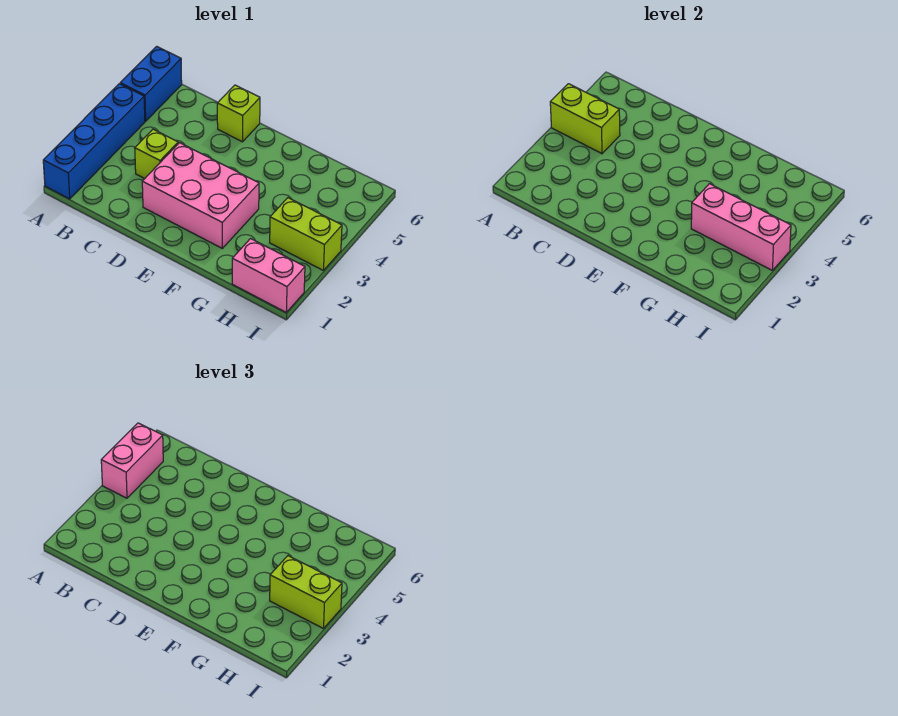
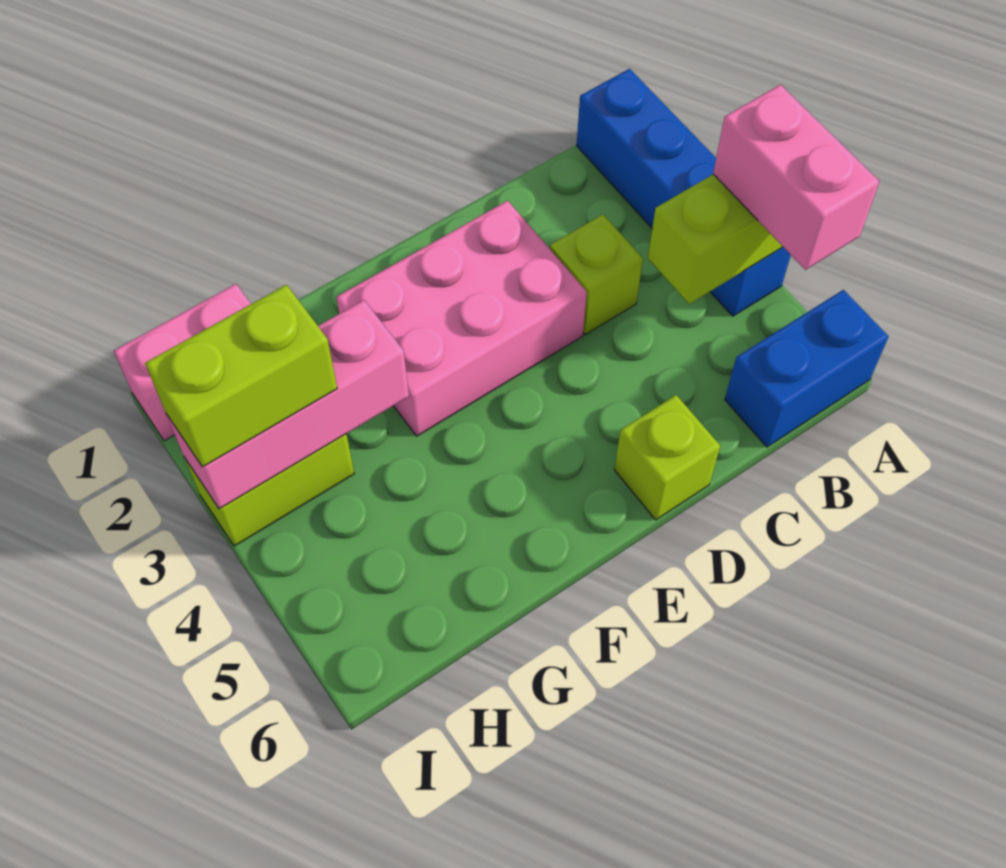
blue brick A5:A6 level 1 -> blue brick A6:B6 level 1

